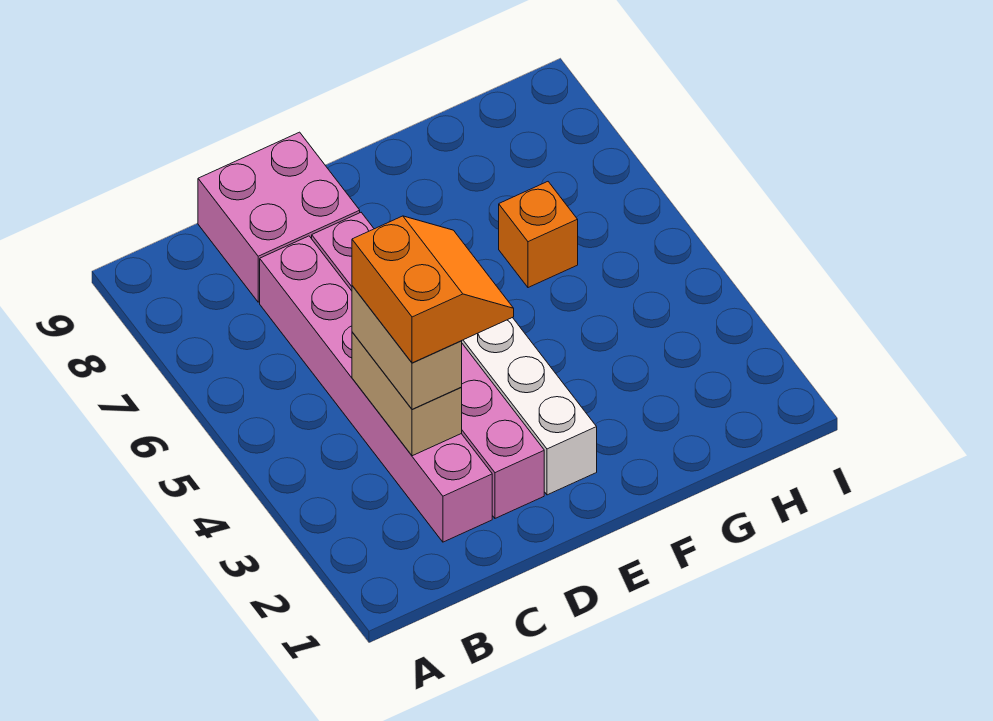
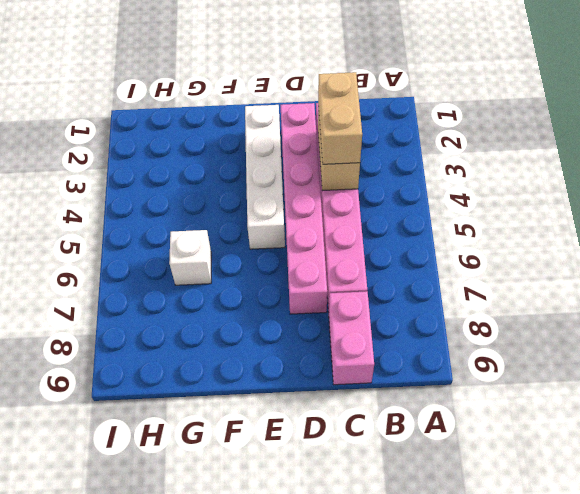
orange slope C3:D4 level 4 top C -> none
pink brick C8:D9 level 1 -> pink brick C8:C9 level 1
orange brick G6 level 1 -> white brick G6 level 1

